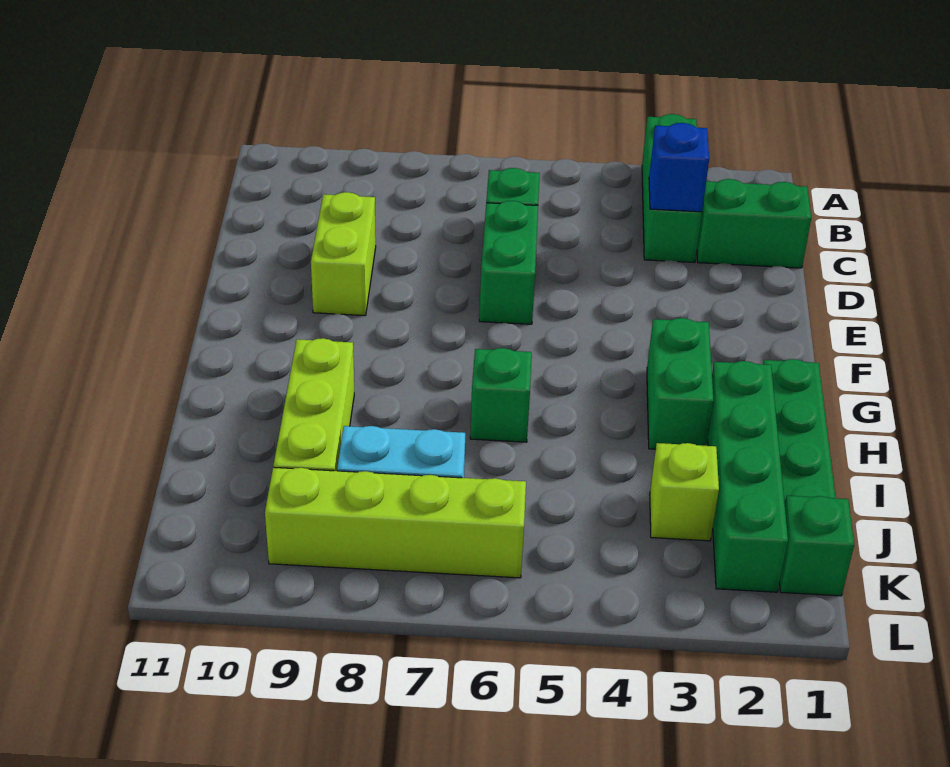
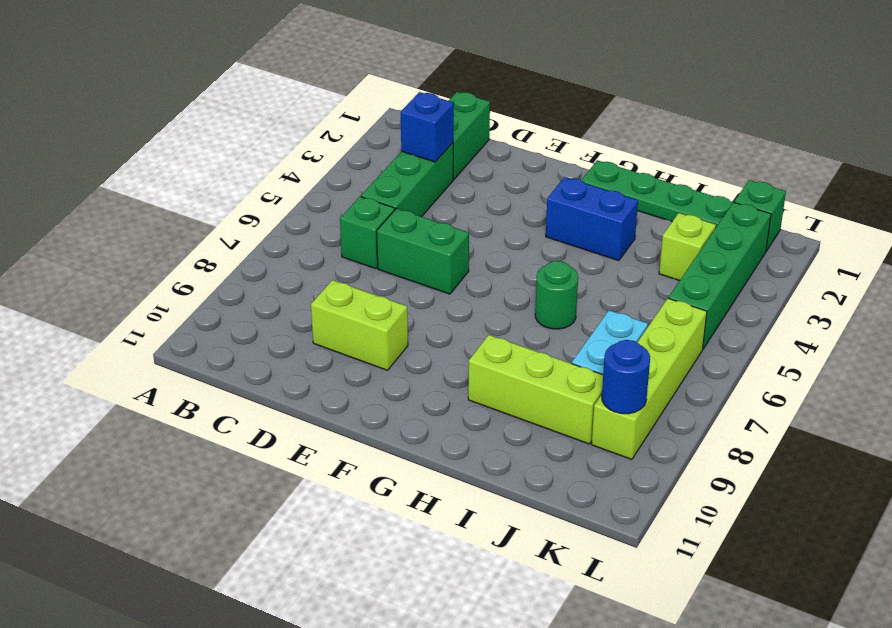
green brick A3:C3 level 1 -> green brick C3:C5 level 1
green brick G3:H3 level 1 -> blue brick G3:H3 level 1
green brick H2:K2 level 1 -> green brick K2:K5 level 1
green brick H6 level 1 -> green round brick H6 level 1
none -> blue round brick K9 level 2

